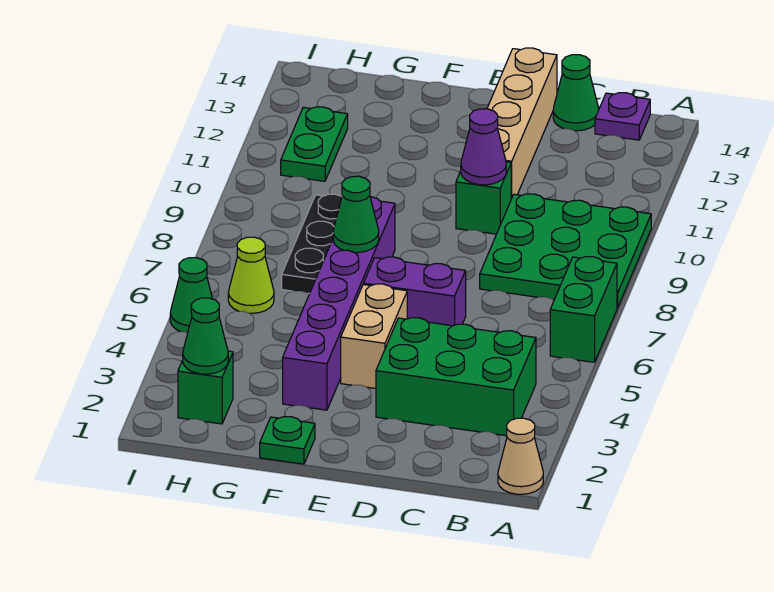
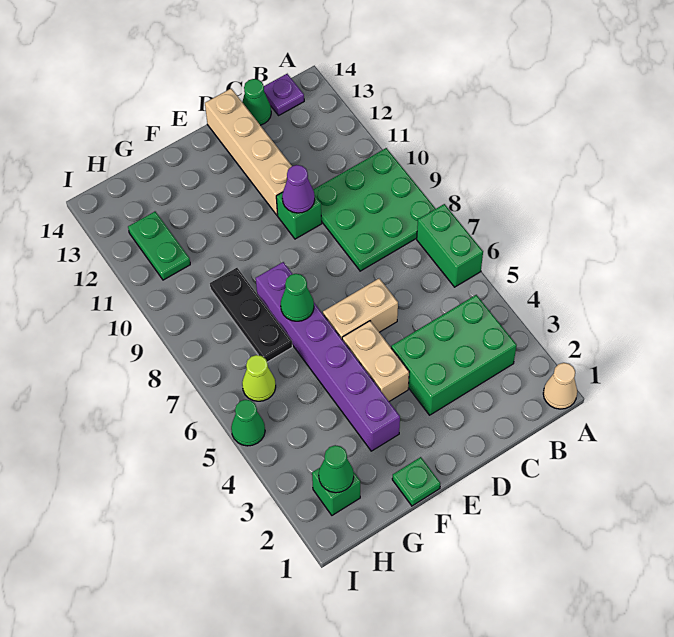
purple brick D6:E6 level 1 -> tan brick D6:E6 level 1

